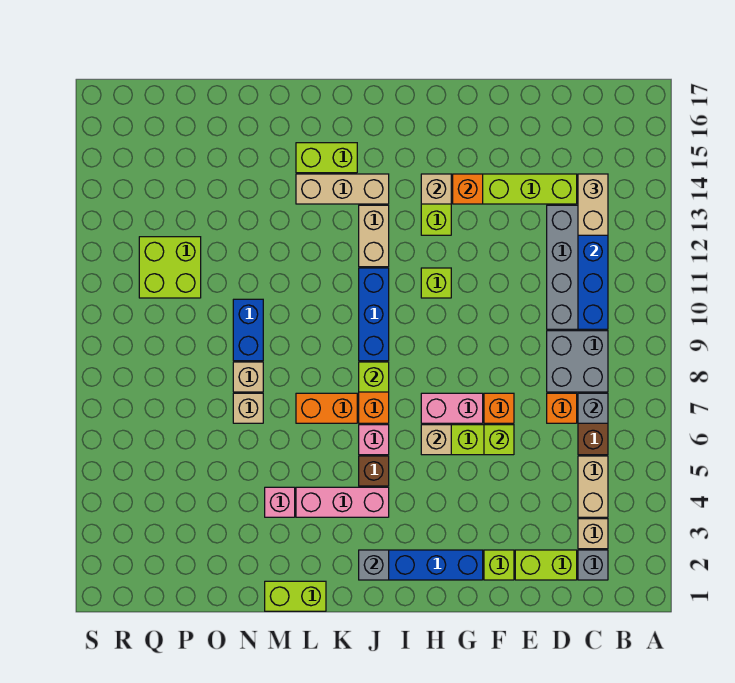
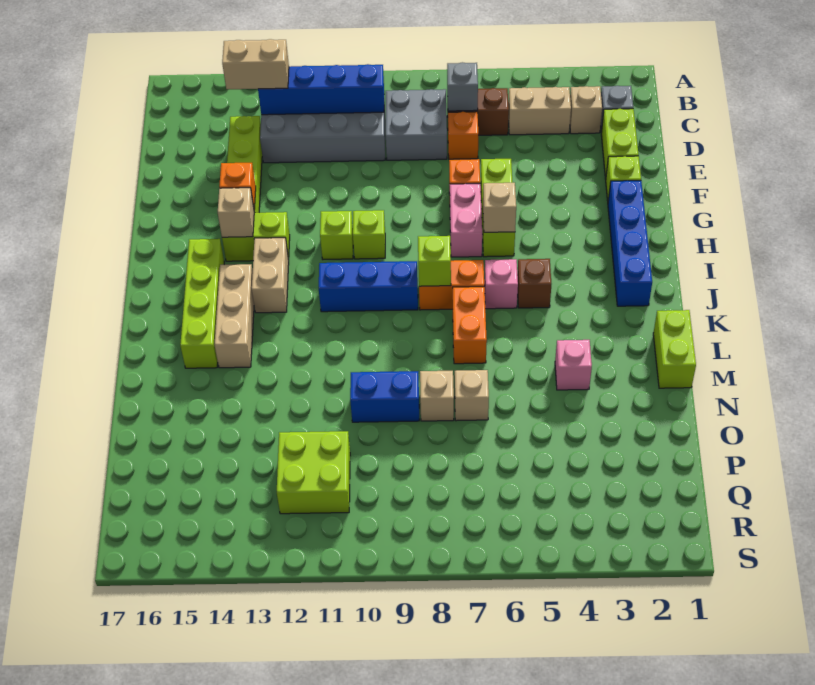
lime brick F6 level 2 -> lime brick H10 level 1
grey brick J2 level 2 -> none
pink brick J4:L4 level 1 -> none
tan brick J12:J13 level 1 -> tan brick I13:J13 level 1
lime brick K15:L15 level 1 -> lime brick I15:L15 level 1

